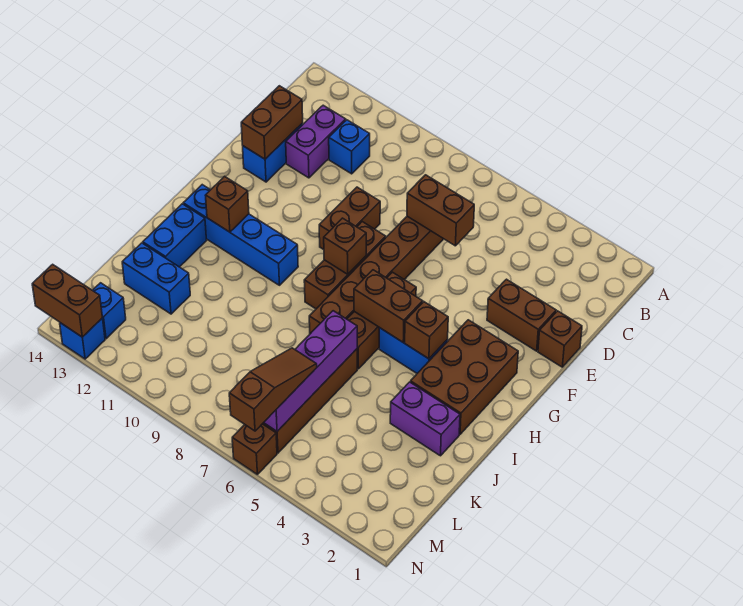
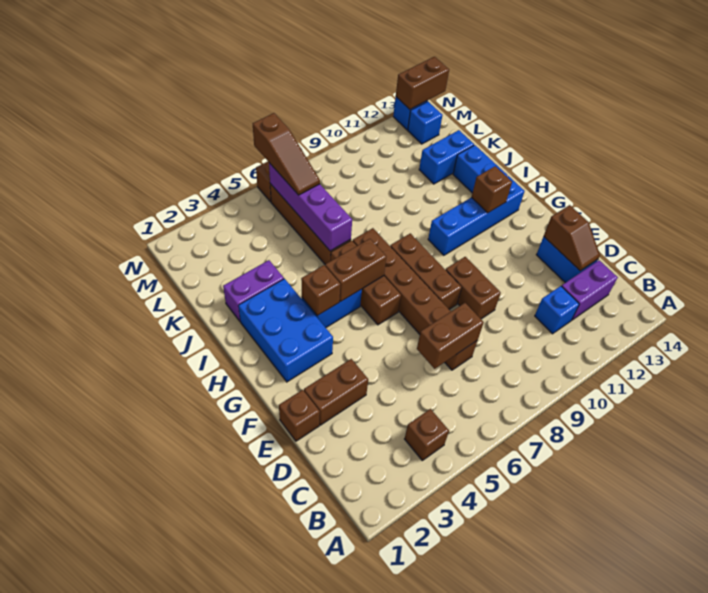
purple brick C12:D12 level 1 -> purple brick C12:C13 level 1
brown brick D13:E13 level 2 -> brown slope D13:E13 level 2 top E
brown brick G2:I3 level 1 -> blue brick G2:I3 level 1
brown brick G8 level 2 -> brown brick B4 level 1

